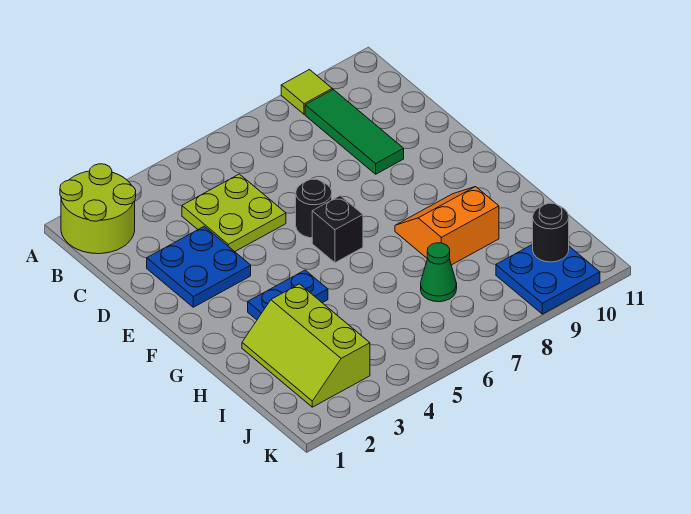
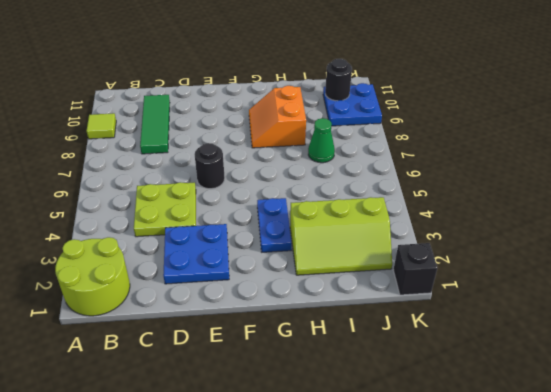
green tile B9:D9 level 1 -> green tile C8:C10 level 1
black brick F6 level 1 -> black brick K1 level 1

